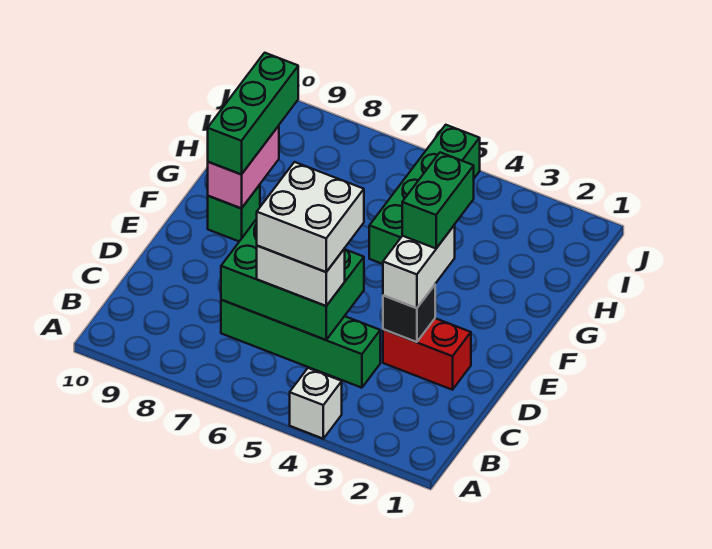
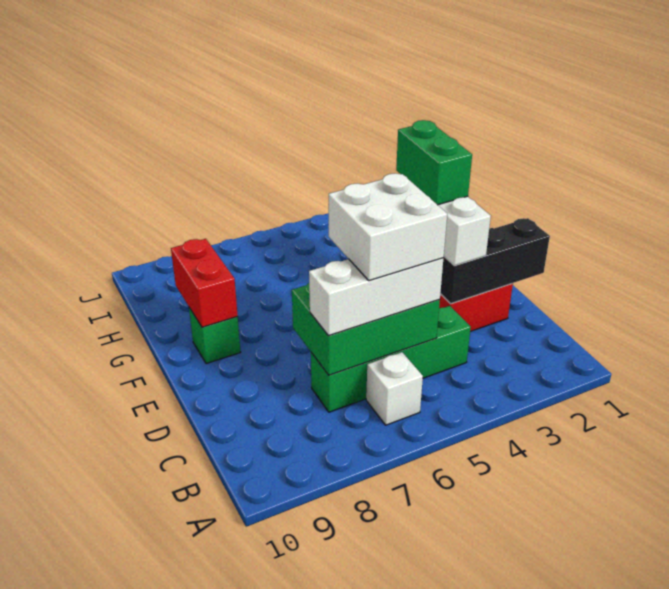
white brick A4 level 1 -> white brick B6 level 1
white brick C5:C6 level 3 -> white brick C5:C7 level 3
black brick D3 level 2 -> black brick D1:D3 level 2
pink brick F9:G9 level 2 -> red brick F9:G9 level 2
green brick F9:H9 level 3 -> none
green brick G5:J5 level 1 -> none

